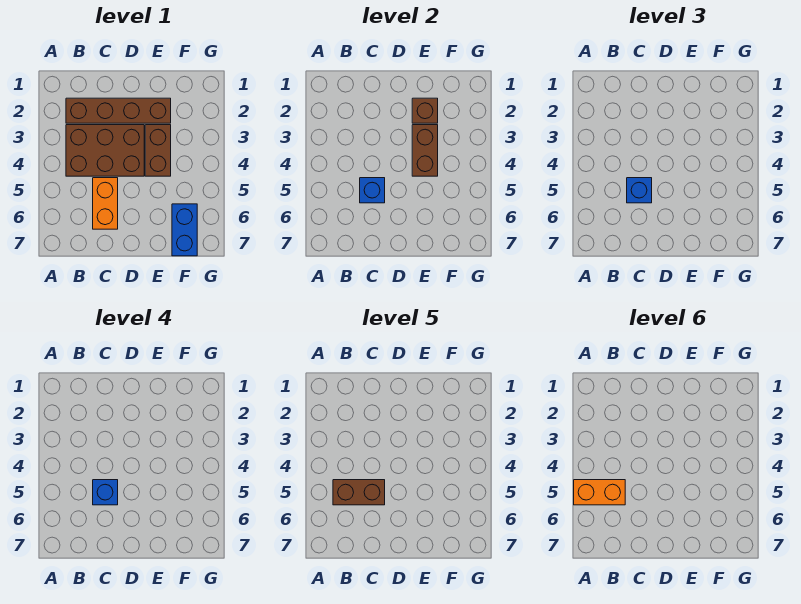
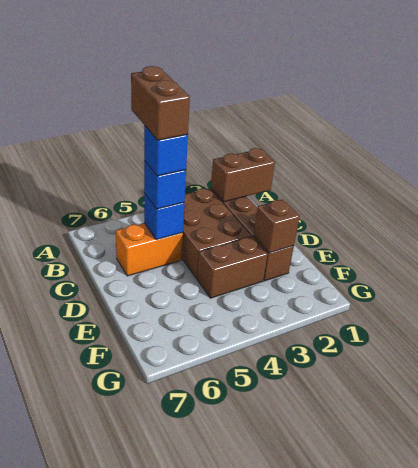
orange brick A5:B5 level 6 -> none
brown brick E3:E4 level 2 -> brown brick B1:B2 level 2
blue brick F6:F7 level 1 -> none

